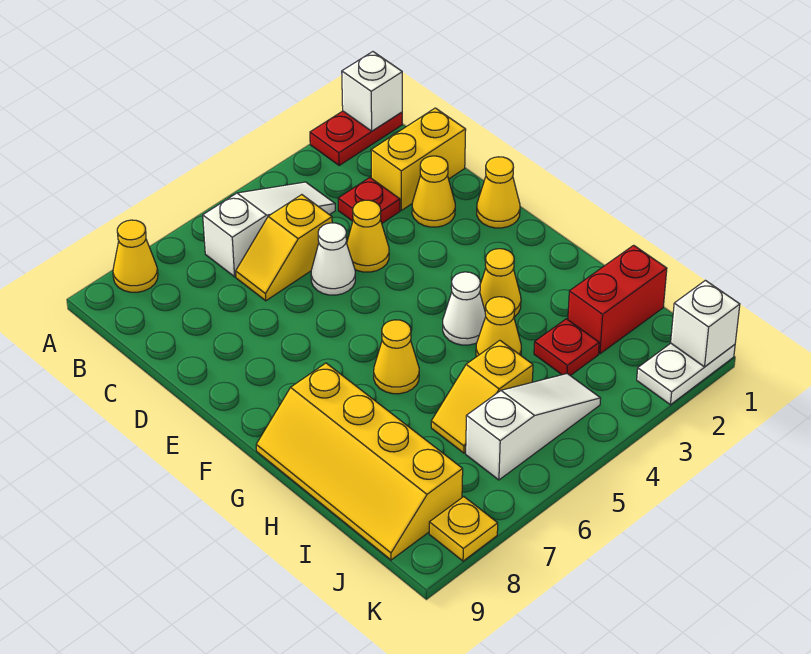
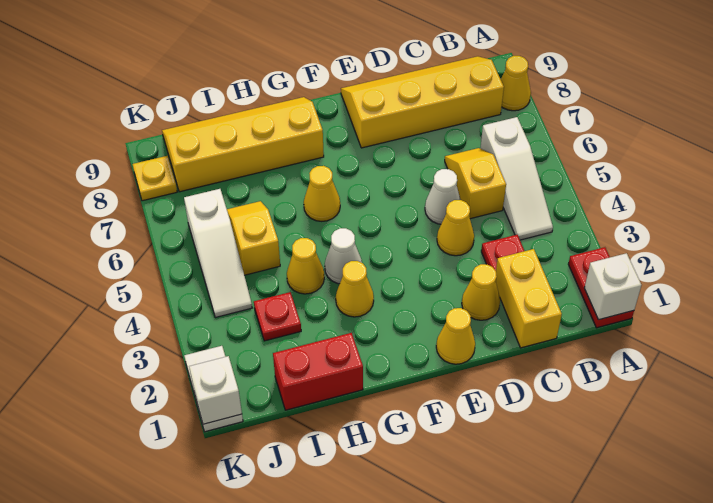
none -> yellow slope B8:E9 level 1 top 8
red brick I1:I2 level 1 -> red brick H1:I1 level 1

